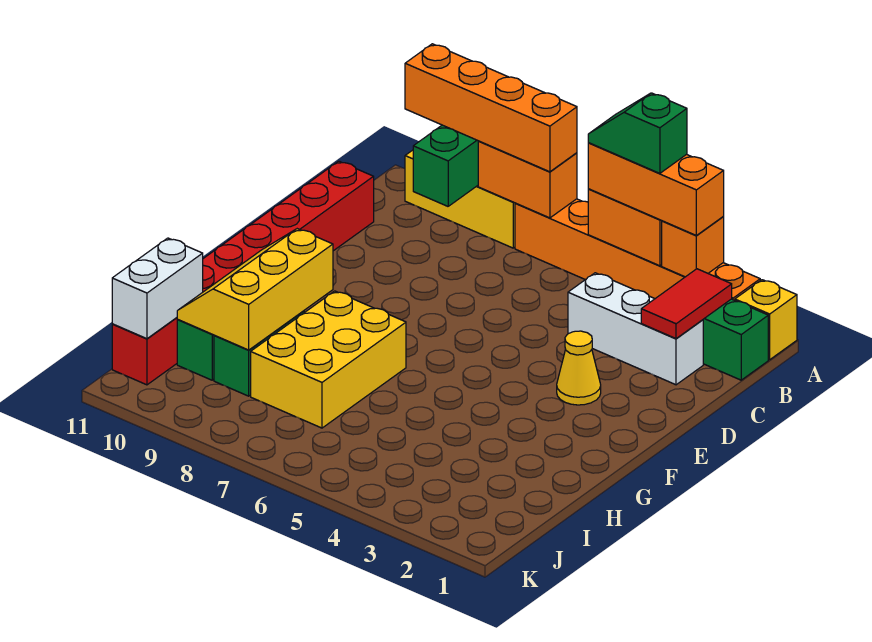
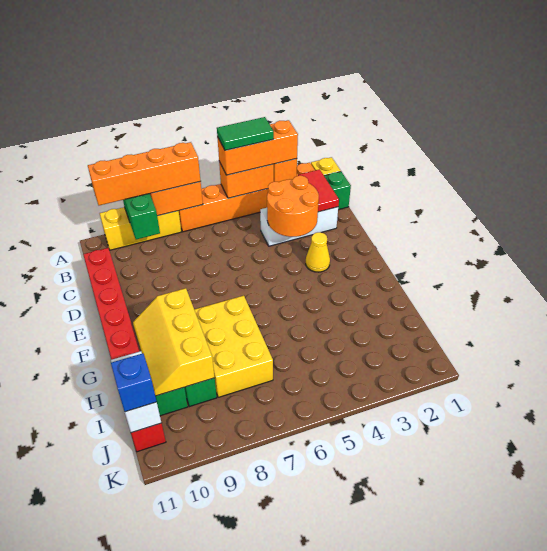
green slope A4:A5 level 4 top 4 -> green tile A4:A5 level 4
none -> orange round brick C3:D4 level 2
none -> blue brick J11 level 3

